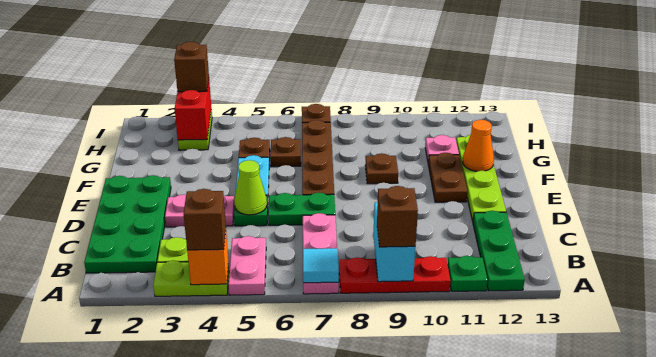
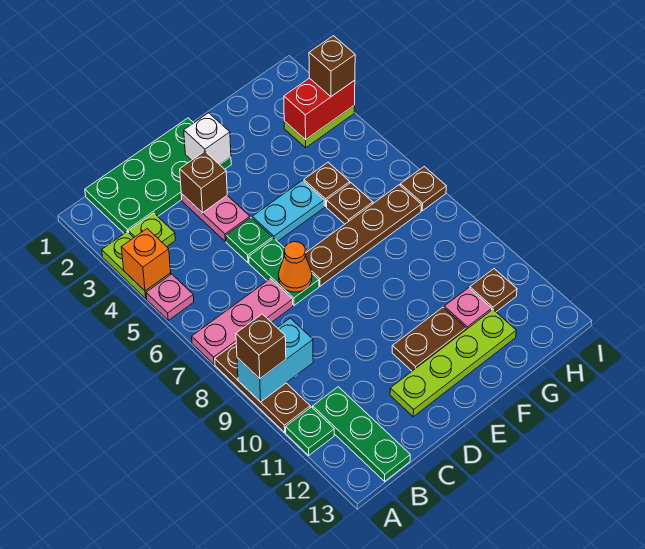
brown brick A4 level 3 -> brown brick D3 level 2
pink plate A5:B5 level 1 -> pink plate A5 level 1
cyan tile A7 level 2 -> none
red plate A8:A10 level 1 -> brown plate A8:A10 level 1
green plate A12:C12 level 1 -> green plate B11:B13 level 1
lime cone D5 level 2 -> none
none -> white brick E2 level 2
brown plate F9 level 1 -> brown plate H11 level 1
orange cone F12 level 2 -> orange cone D7 level 2

